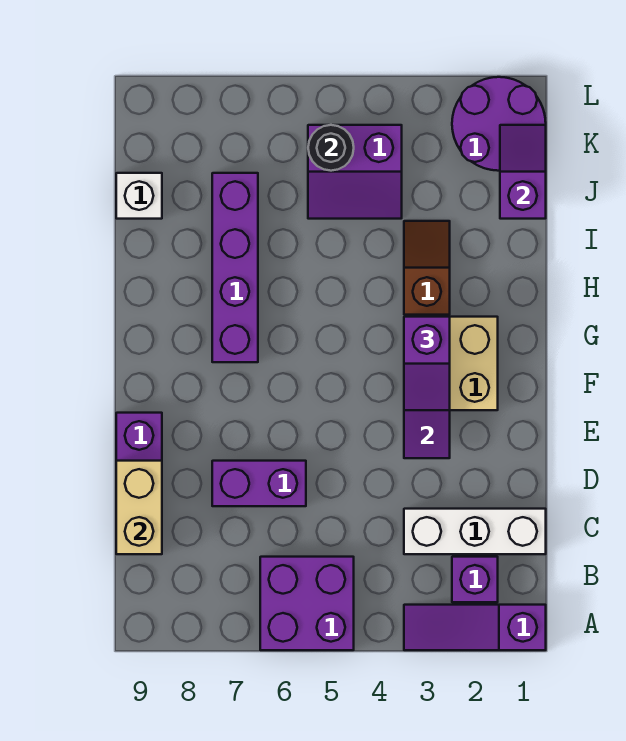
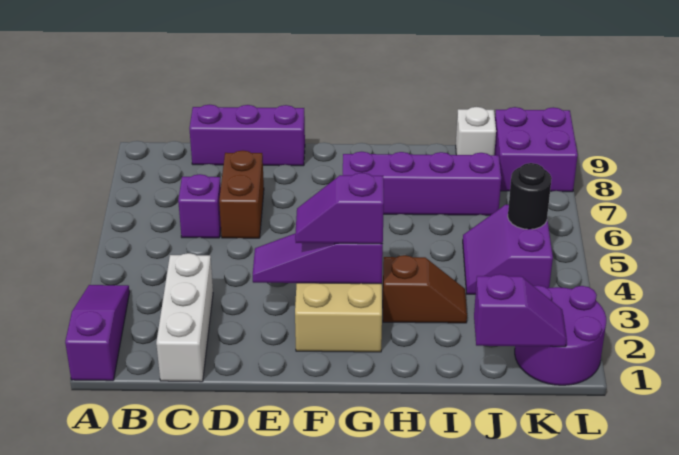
purple brick A5:B6 level 1 -> purple brick K8:L9 level 1
purple brick B2 level 1 -> purple brick C6 level 1
tan brick C9:D9 level 2 -> none
purple brick D6:D7 level 1 -> brown brick D6:D7 level 1

